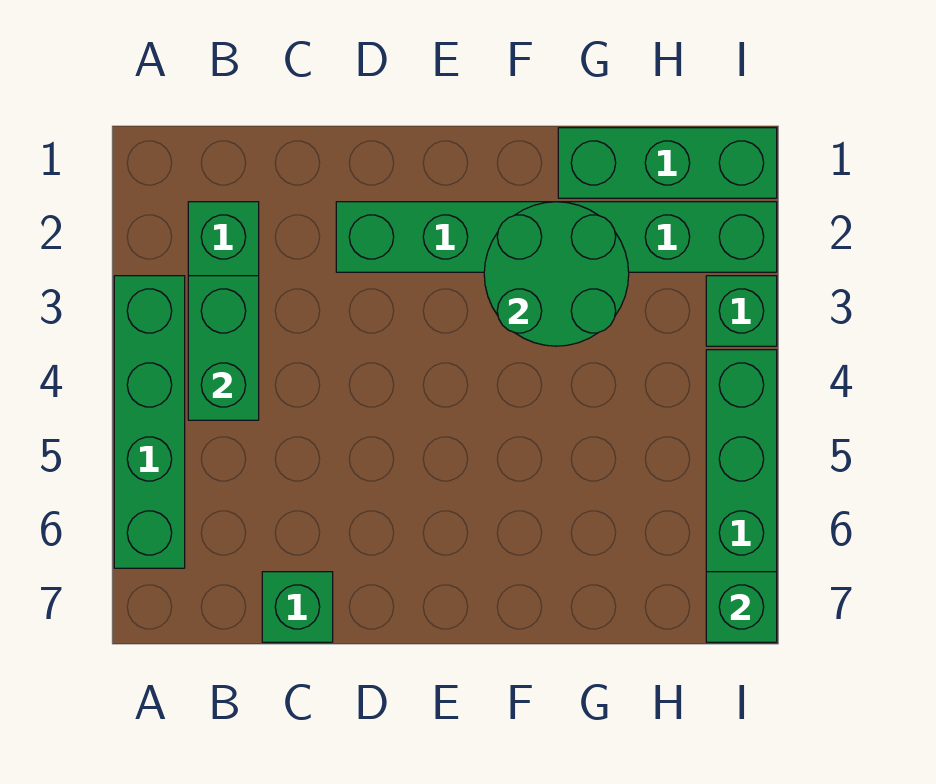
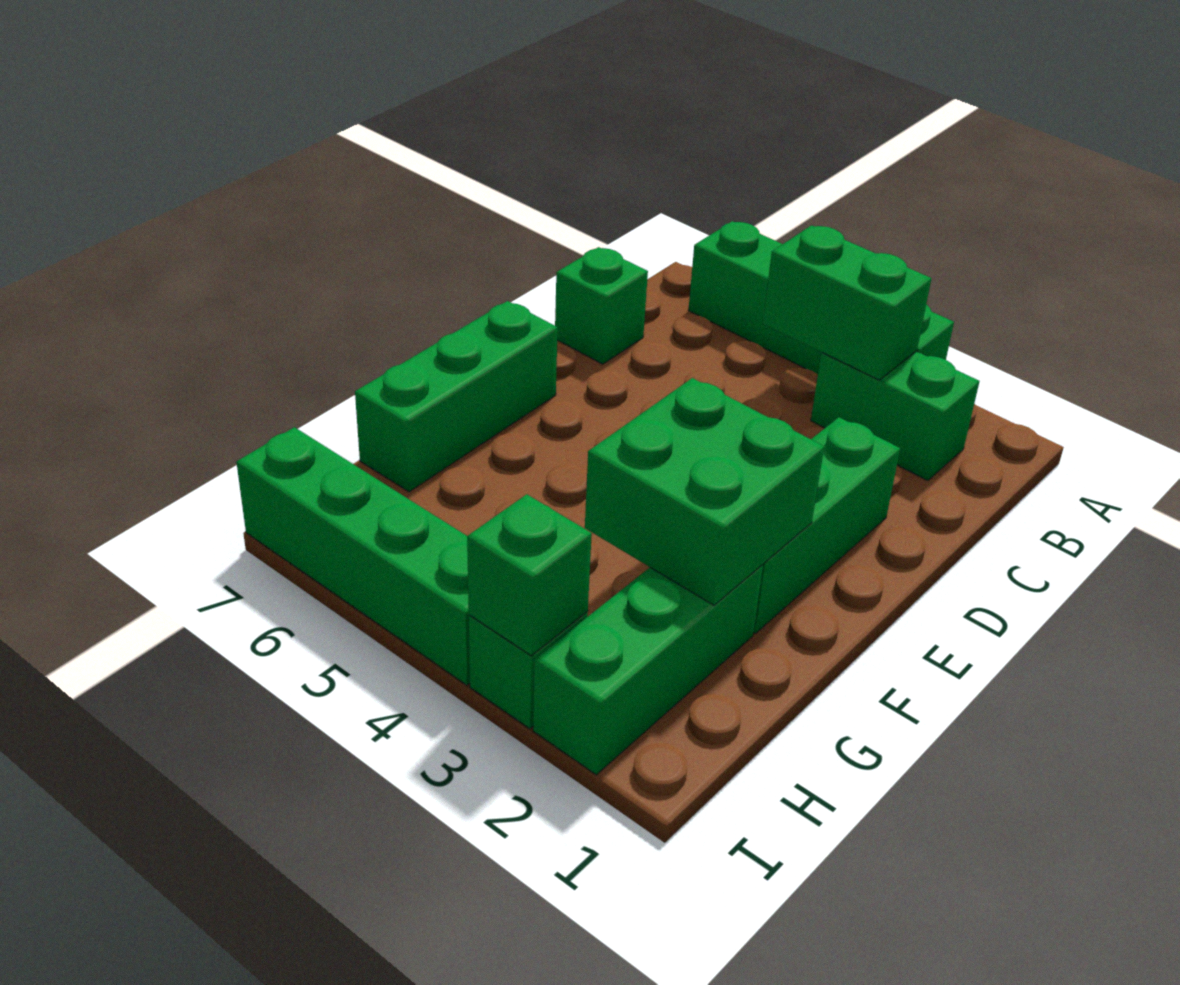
green round brick F2:G3 level 2 -> green brick F2:G3 level 2
green brick G1:I1 level 1 -> green brick E7:G7 level 1
green brick I7 level 2 -> green brick I3 level 2

